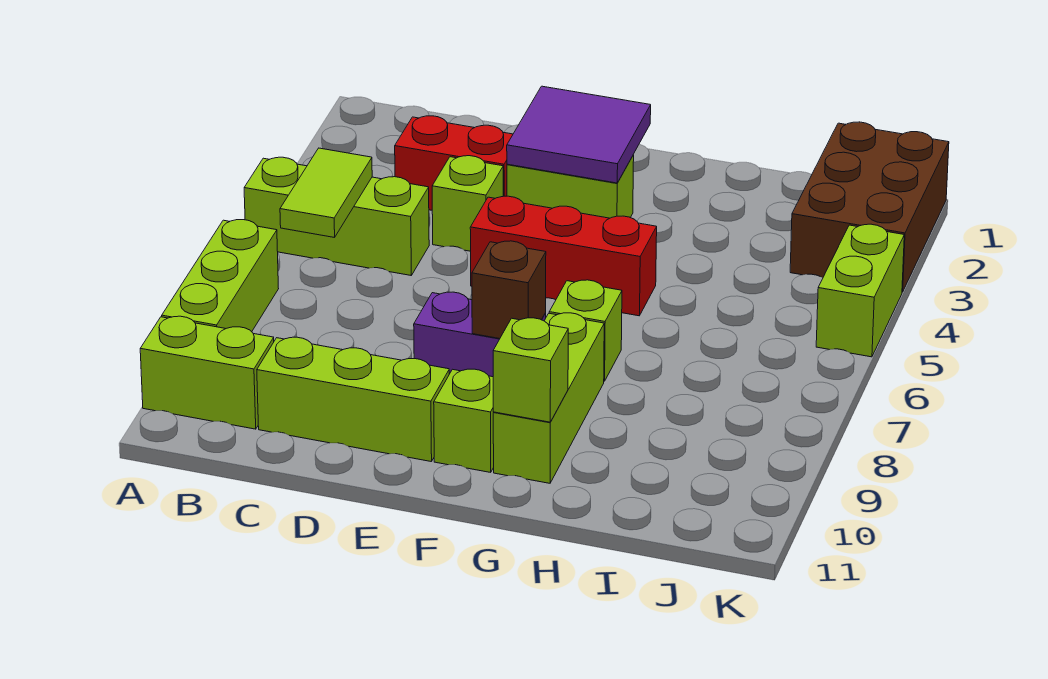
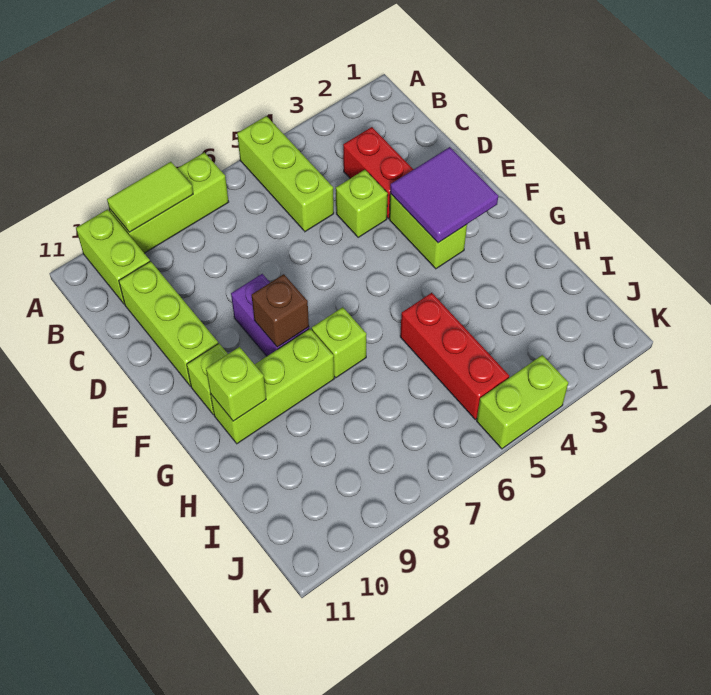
lime tile B5:B6 level 2 -> lime tile A8:A9 level 2
red brick E5:G5 level 1 -> red brick H5:J5 level 1
brown brick J1:K3 level 1 -> none

